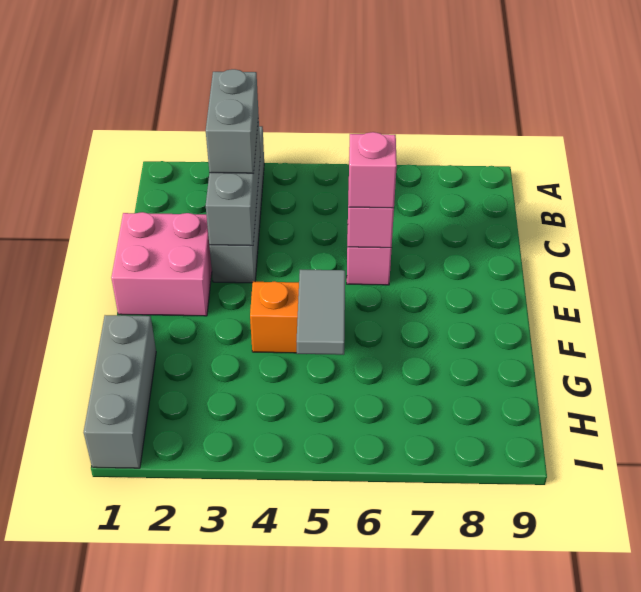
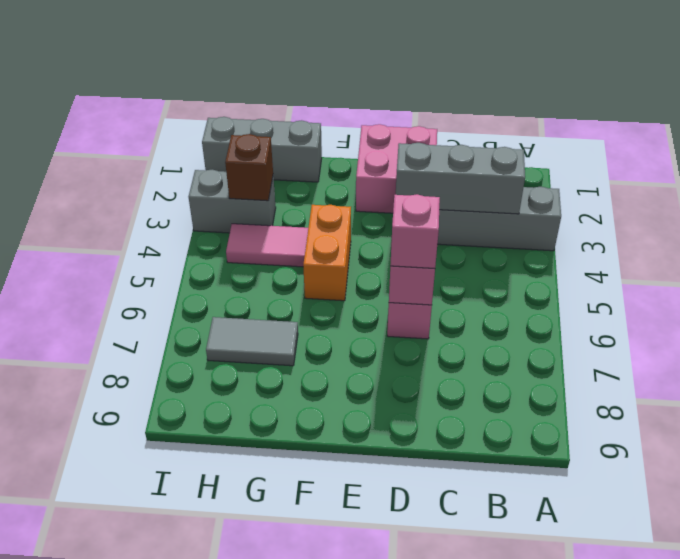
grey brick B3:C3 level 3 -> grey brick H3:I3 level 1
grey tile F5:G5 level 2 -> grey tile G7:H7 level 1
none -> pink tile G4:H4 level 1
none -> brown brick H3 level 2

